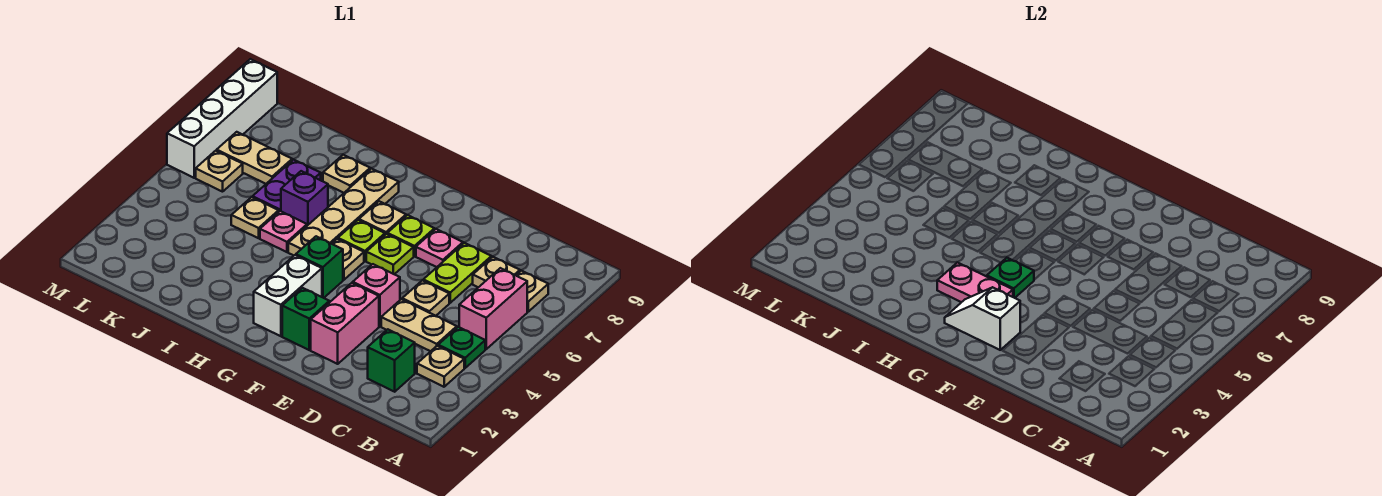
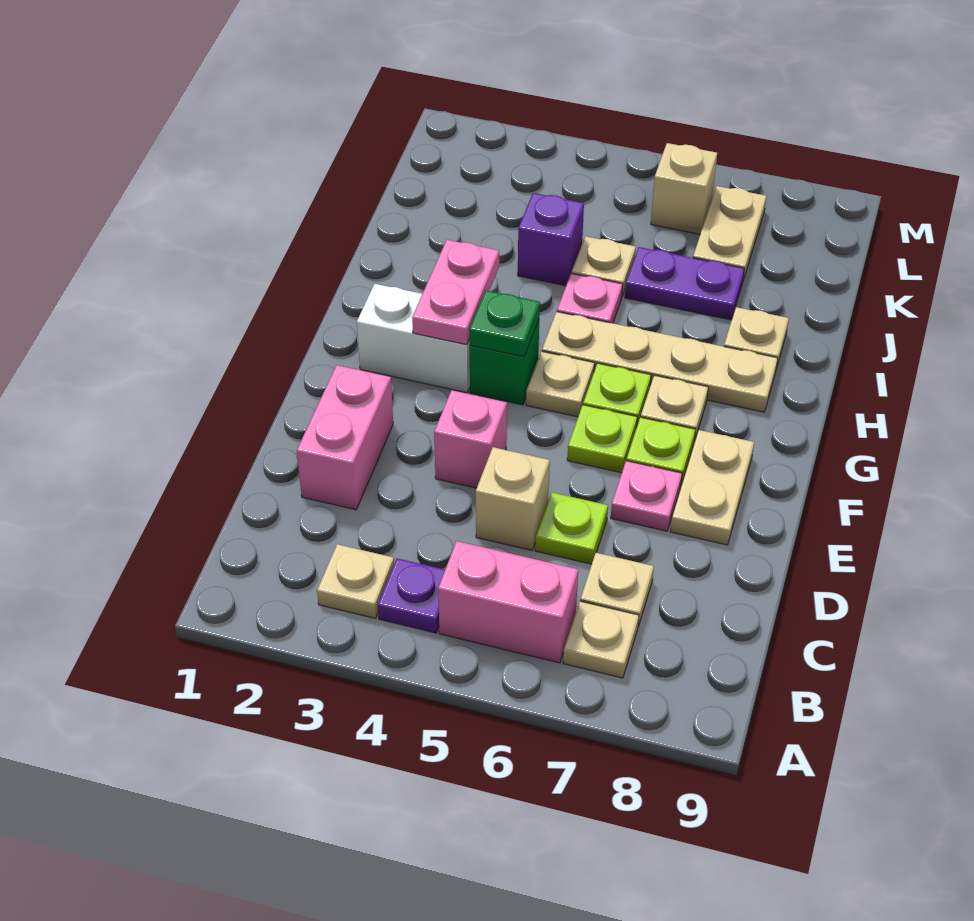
green plate B4 level 1 -> purple plate B4 level 1
green brick C2 level 1 -> none
tan plate C4:D4 level 1 -> tan plate E8:F8 level 1
tan plate D5 level 1 -> tan brick D5 level 1
lime plate D6:D7 level 1 -> lime plate D6 level 1
pink brick E2:E3 level 1 -> pink brick D2:E2 level 1
green brick F2 level 1 -> none
white slope F2:G2 level 2 top F -> none
purple brick I6 level 1 -> purple brick J4 level 1
tan plate L6 level 1 -> tan brick L6 level 1
white brick M6:M9 level 1 -> none

